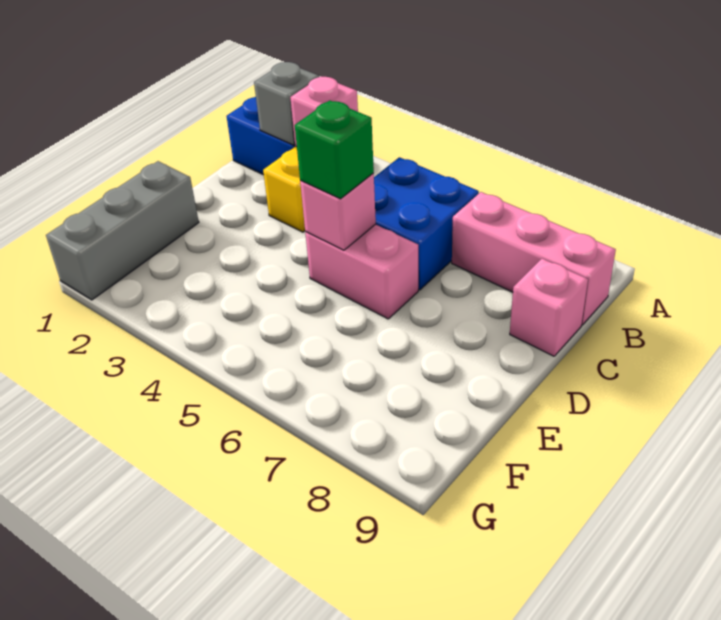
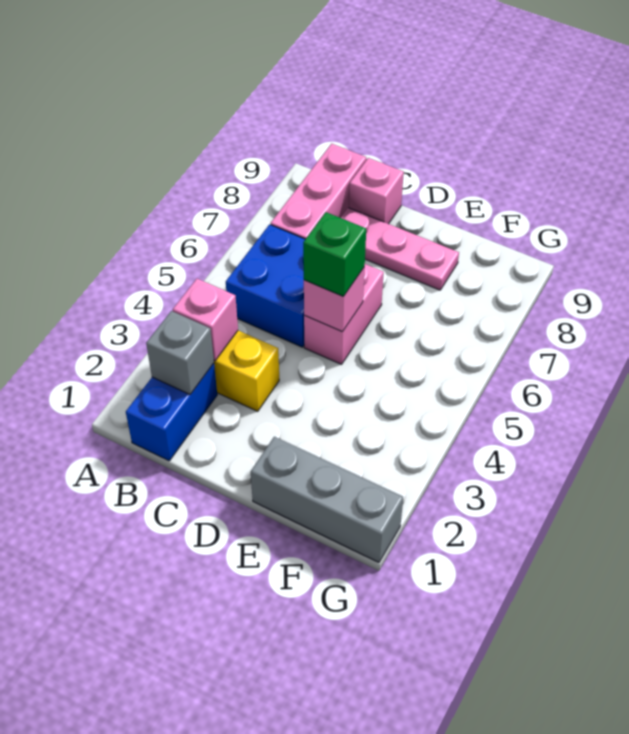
none -> pink plate C8:E8 level 1

